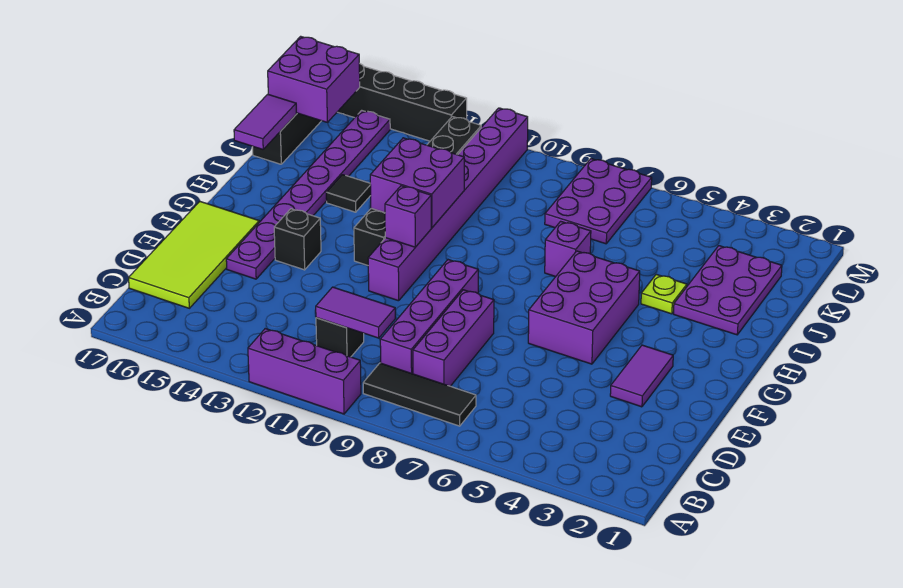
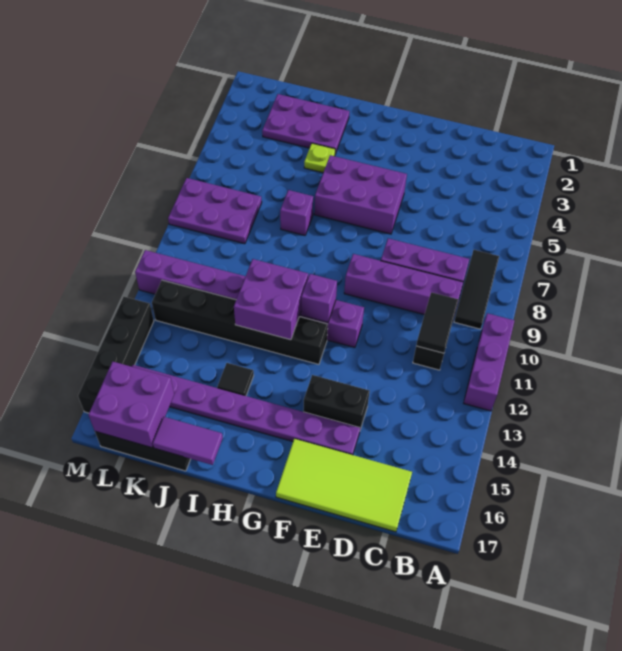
purple tile C10:C11 level 2 -> black tile C10:C11 level 2
purple tile E3:F3 level 1 -> none
black brick F14 level 1 -> black brick E14:F14 level 1

